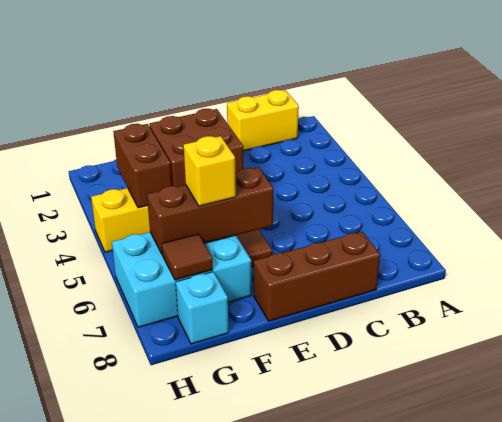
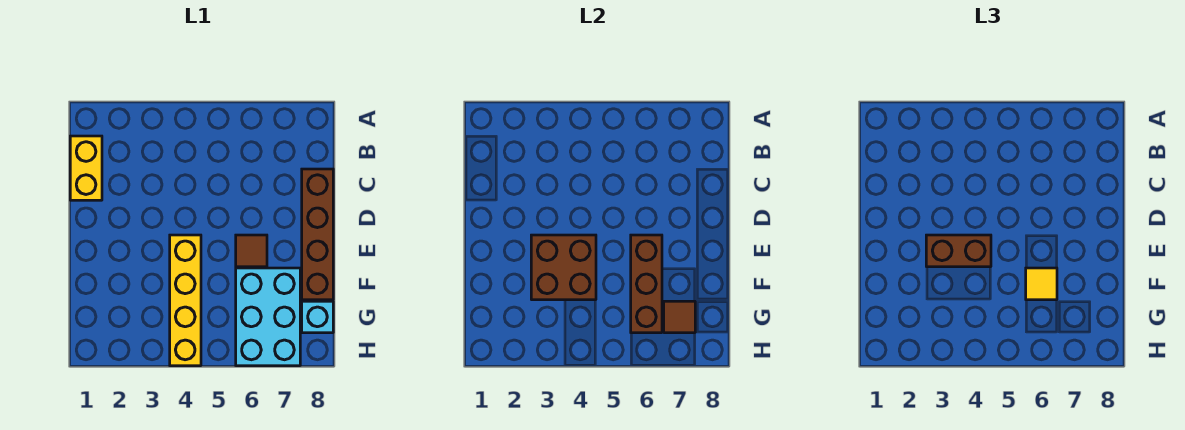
brown brick C8:E8 level 1 -> brown brick C8:F8 level 1
yellow brick F6 level 3 -> yellow tile F6 level 3
brown brick G3:G4 level 2 -> brown brick E3:E4 level 3

